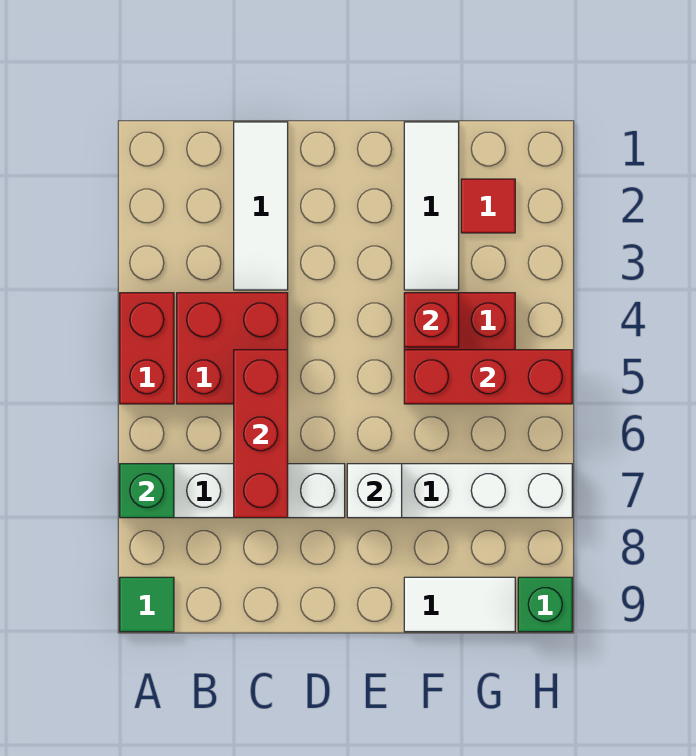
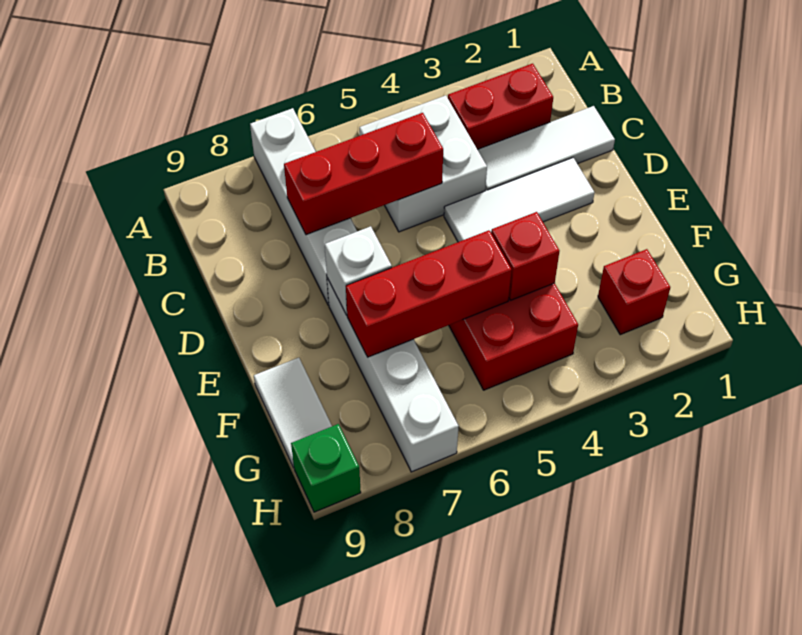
red brick A4:A5 level 1 -> red brick B2:B3 level 1
green brick A7 level 2 -> none
green tile A9 level 1 -> none
red brick B4:C5 level 1 -> white brick B4:C5 level 1
white tile F1:F3 level 1 -> white tile D2:D4 level 1
red brick F5:H5 level 2 -> red brick F5:F7 level 2
red tile G2 level 1 -> red brick G2 level 1

